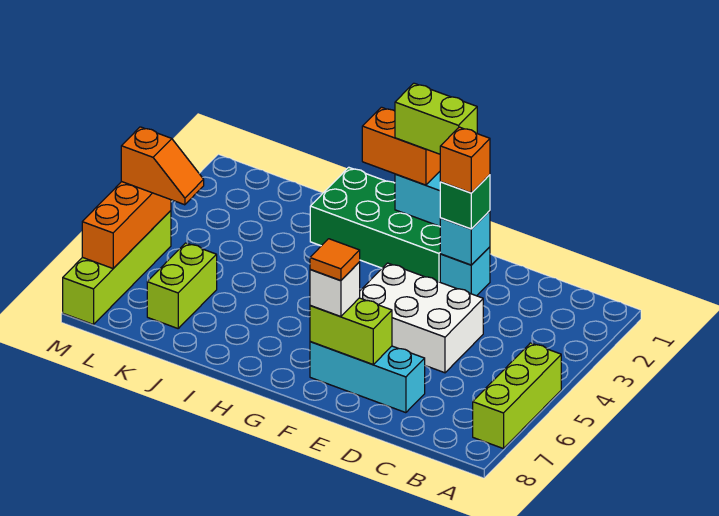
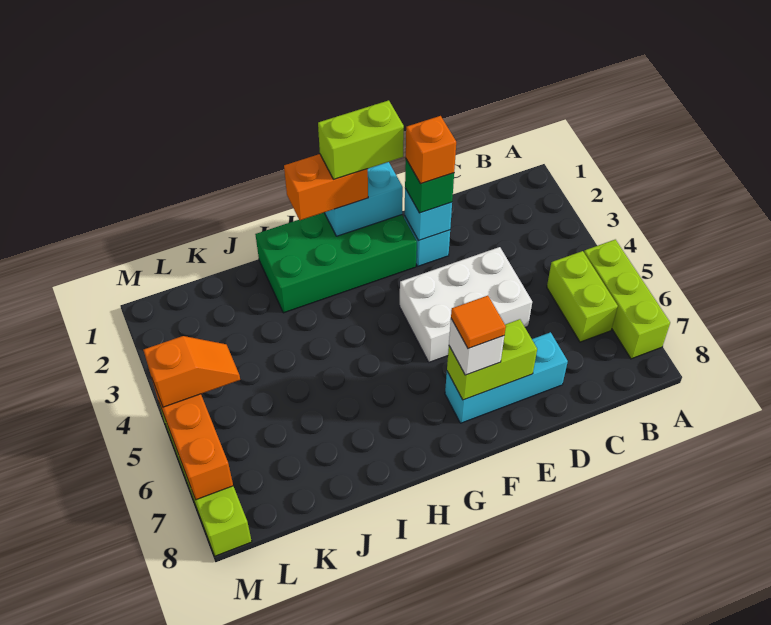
lime brick K6:K7 level 1 -> lime brick B5:B6 level 1

